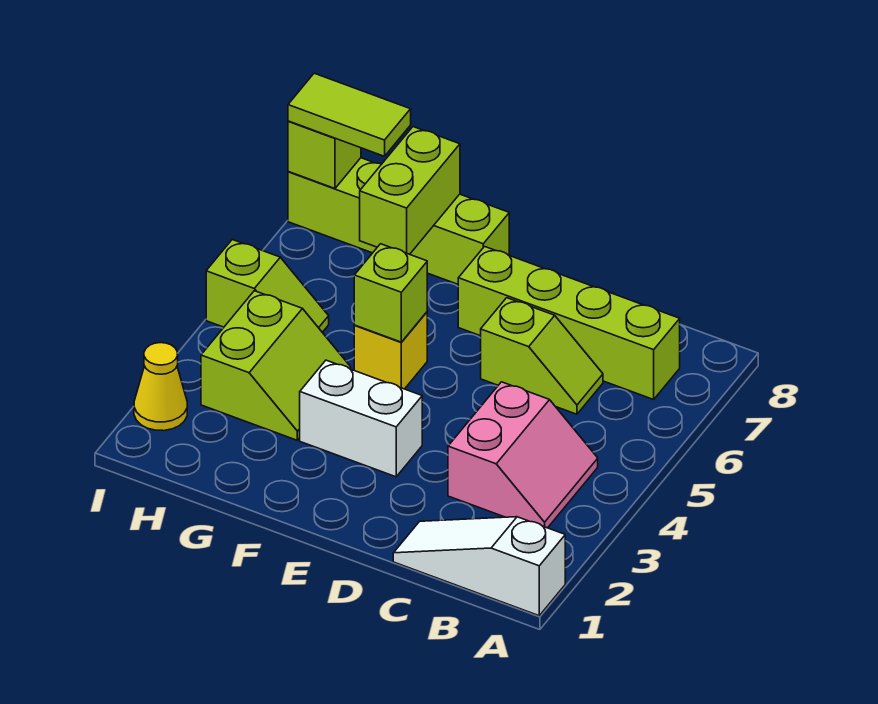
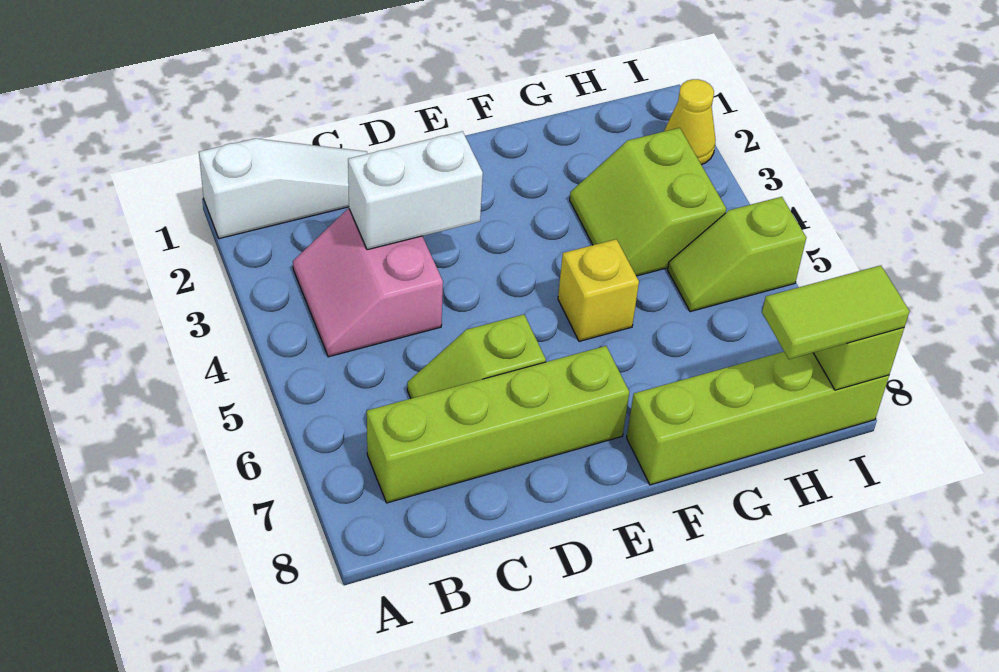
white brick E3:F3 level 1 -> white brick C3:D3 level 2
lime brick F5 level 2 -> none
lime brick G7:G8 level 2 -> none

